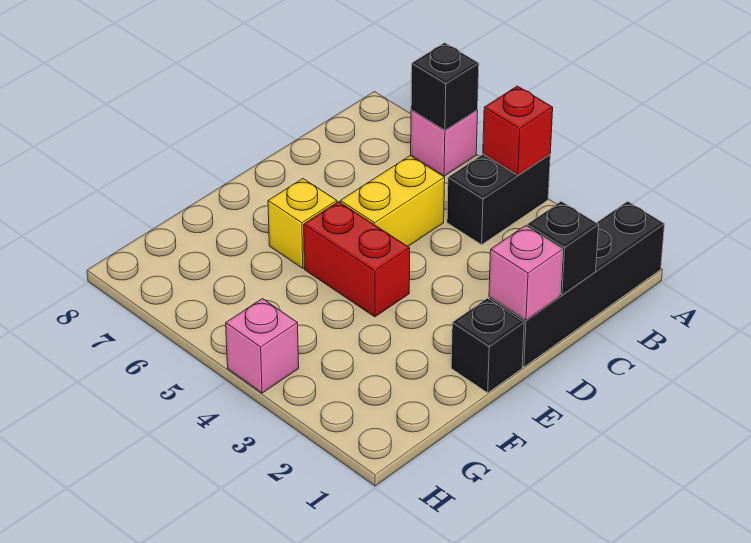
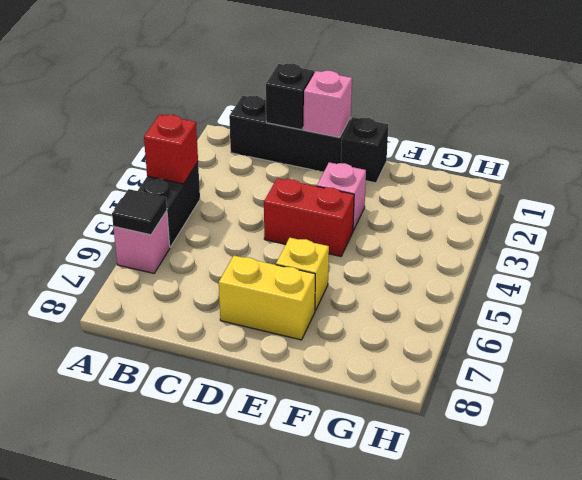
black brick A1:D1 level 1 -> black brick B1:D1 level 1
black brick A4:B4 level 1 -> black brick A4:A5 level 1
black brick A6 level 2 -> black tile A6 level 2
yellow brick C5:D5 level 1 -> yellow brick D7:E7 level 1
red brick E4:E5 level 1 -> red brick D4:E4 level 1
pink brick H4 level 1 -> pink brick E3 level 1

